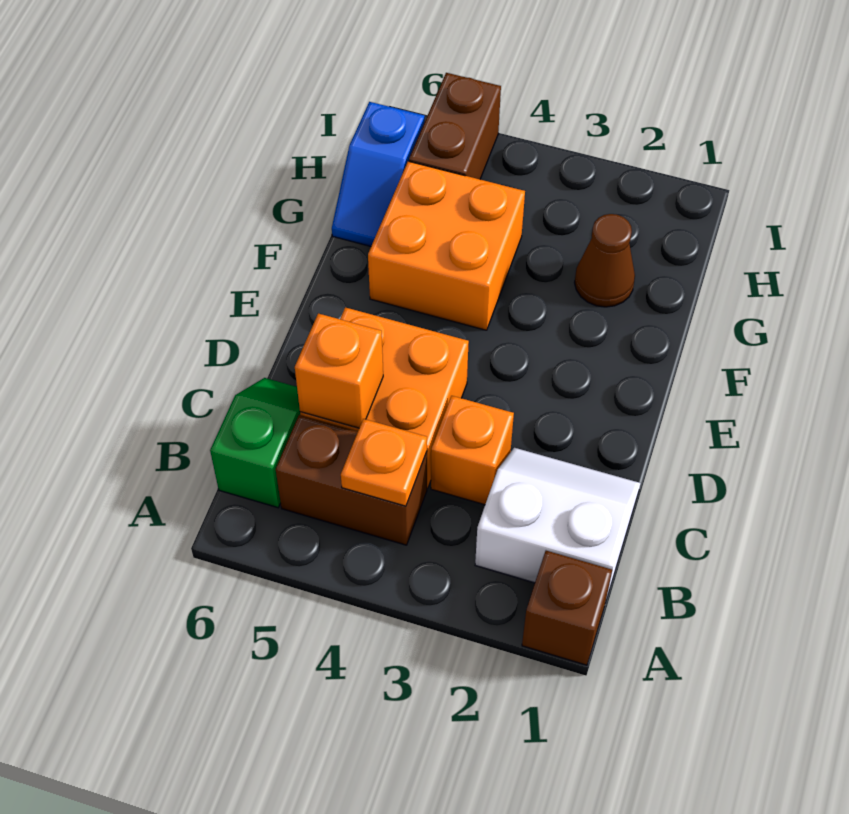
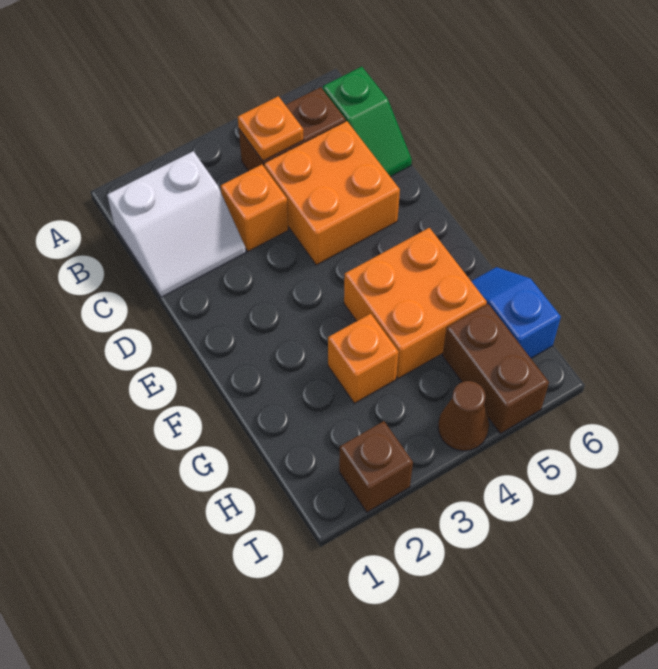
brown brick A1 level 1 -> brown brick I2 level 1
orange brick C5 level 2 -> orange brick G3 level 1
brown cone G2 level 1 -> brown cone I4 level 1

